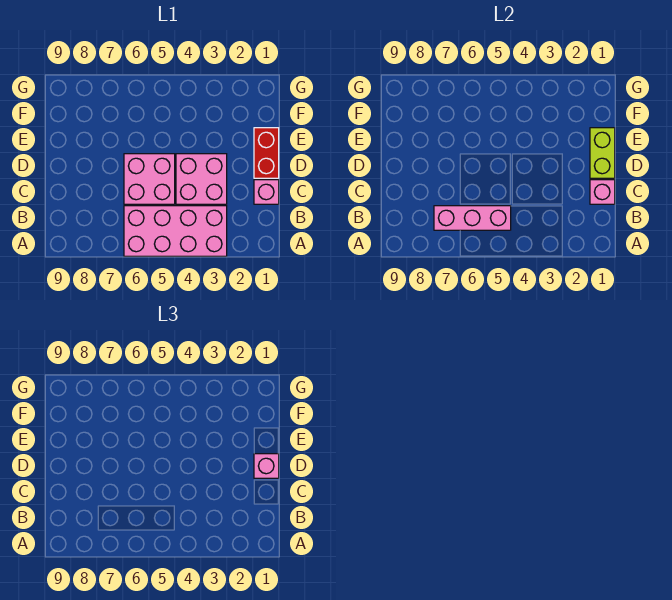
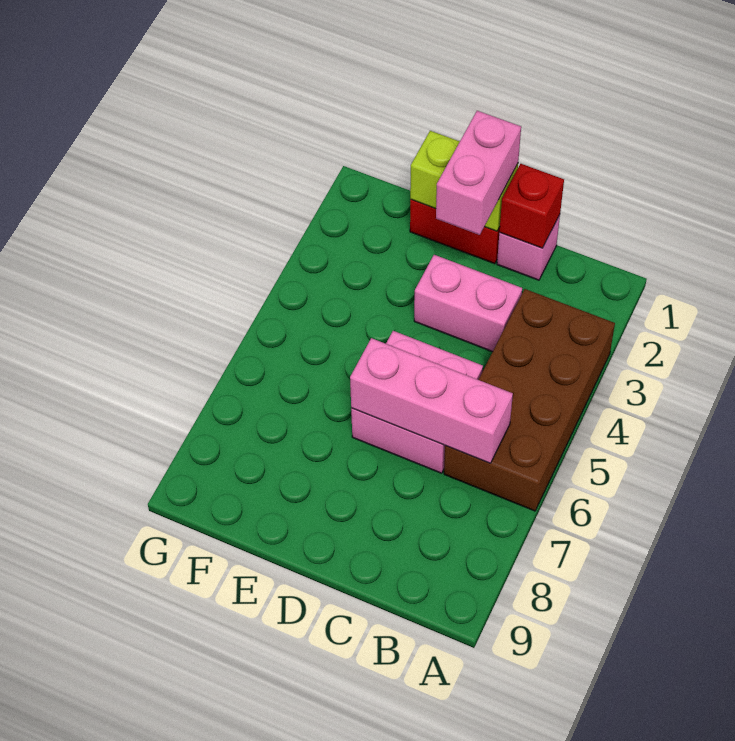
pink brick A3:B6 level 1 -> brown brick A3:B6 level 1
pink brick B5:B7 level 2 -> pink brick B6:D6 level 2
pink brick C1 level 2 -> red brick C1 level 2
pink brick C3:D4 level 1 -> pink brick C3:D3 level 1
pink brick D1 level 3 -> pink brick D1:D2 level 3

